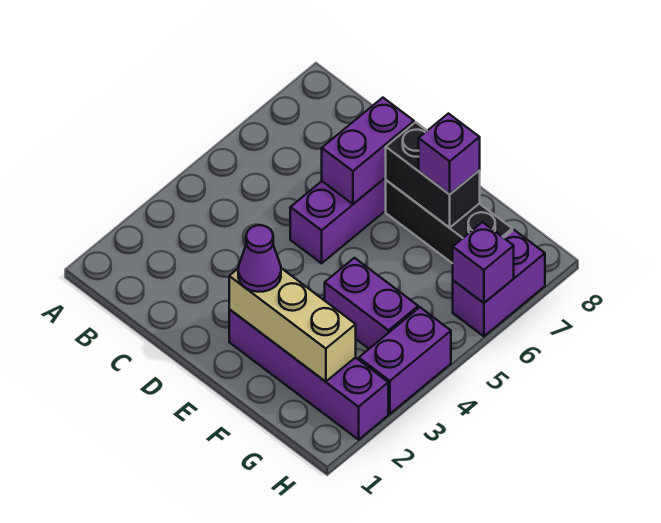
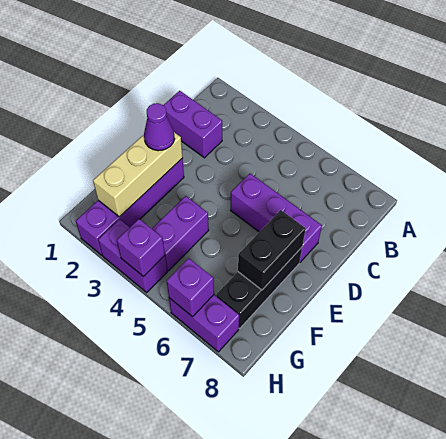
purple brick D6:D7 level 2 -> purple brick C1:C2 level 1
purple brick F7 level 3 -> purple brick H4 level 2

